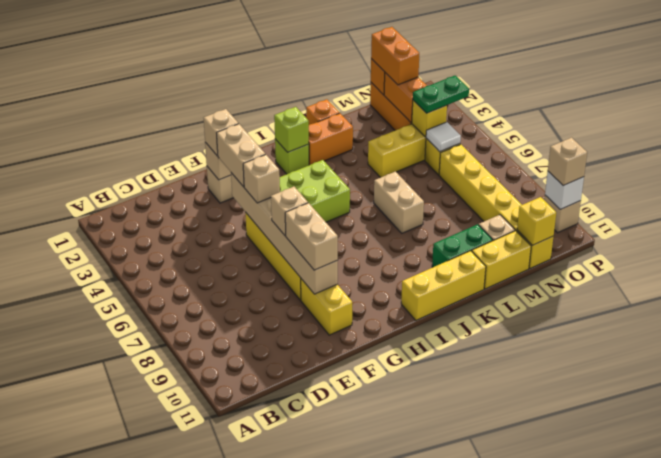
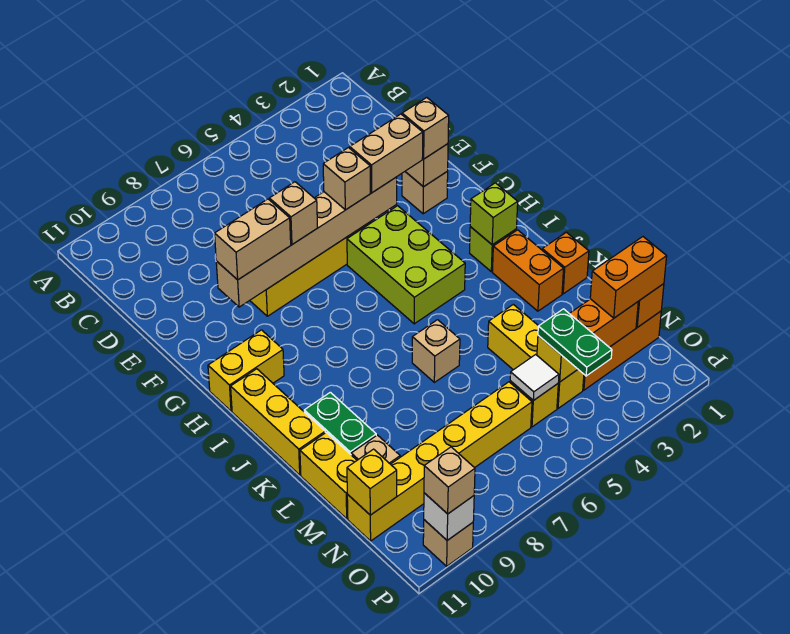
yellow brick F9:F10 level 1 -> yellow brick H10:H11 level 1
tan brick K6:K7 level 1 -> tan brick K6 level 1

